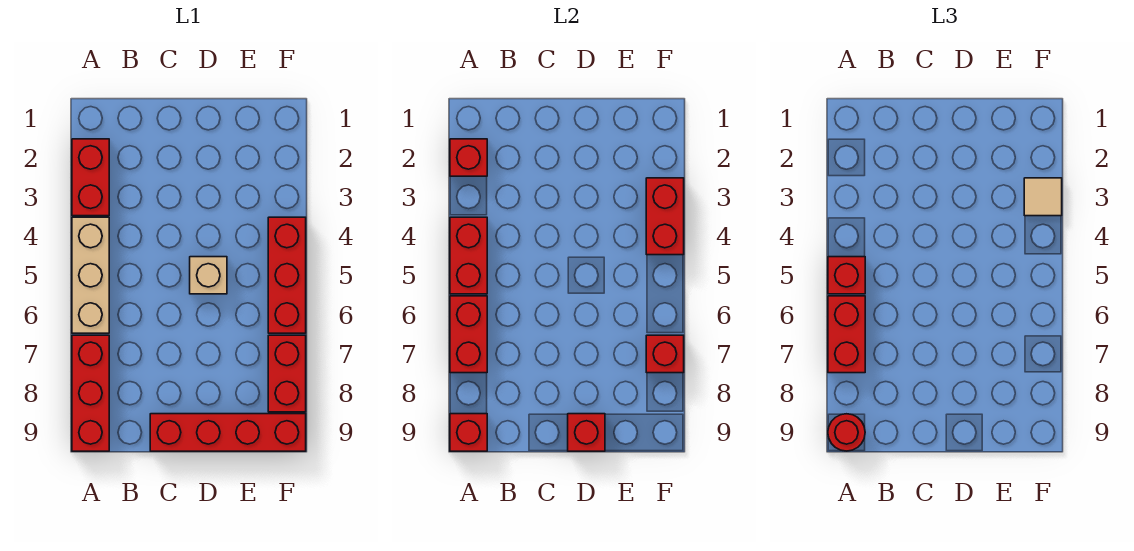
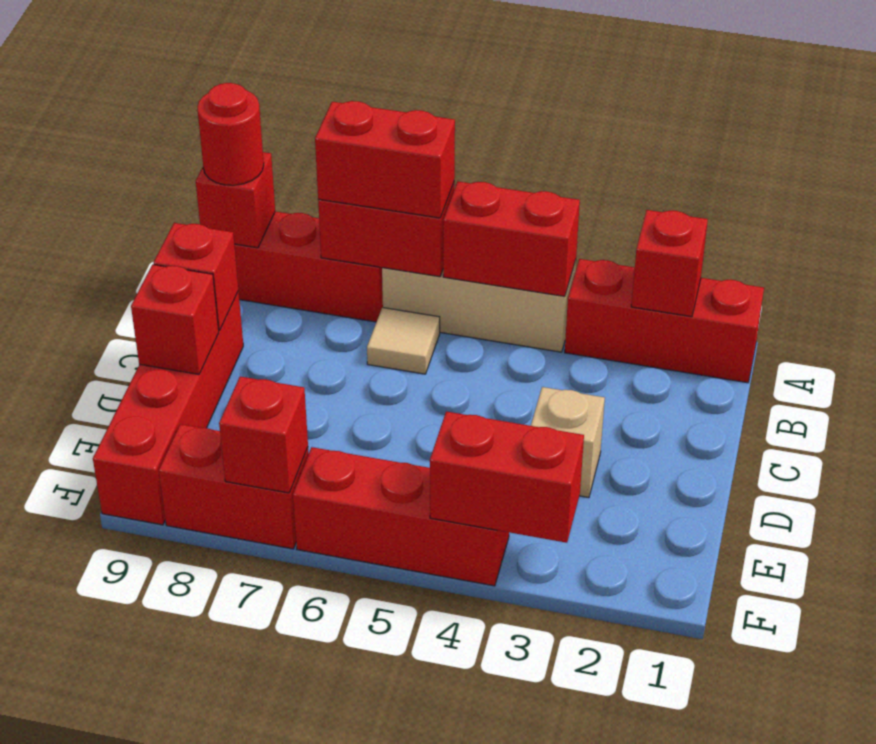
red brick A2:A3 level 1 -> red brick A1:A3 level 1
red brick A5 level 3 -> red brick C9 level 2
tan brick D5 level 1 -> tan brick D3 level 1
tan tile F3 level 3 -> tan tile B6 level 1

